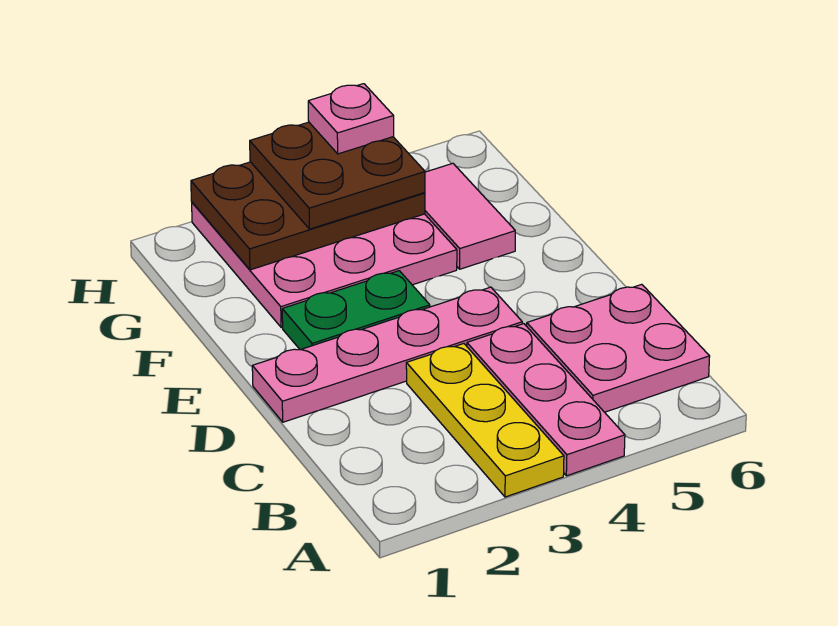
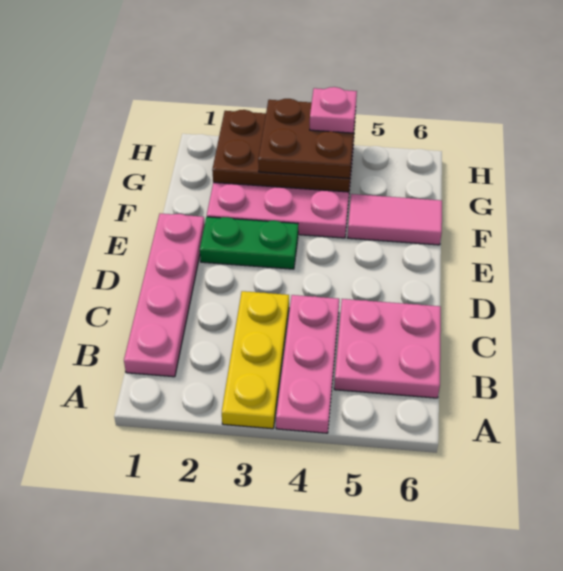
pink plate D1:D4 level 1 -> pink plate B1:E1 level 1
pink tile F5:G5 level 1 -> pink tile F5:F6 level 1

